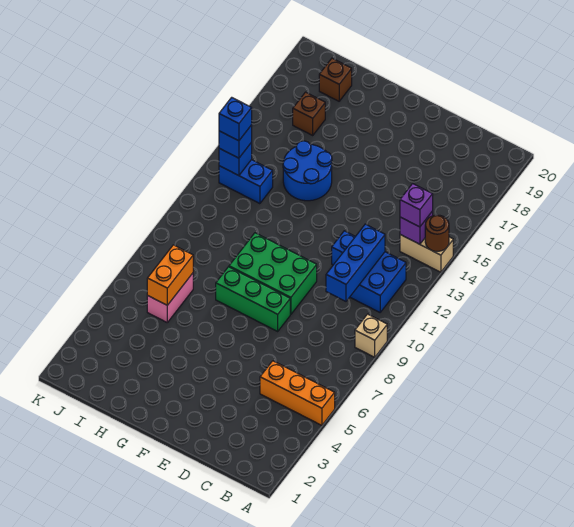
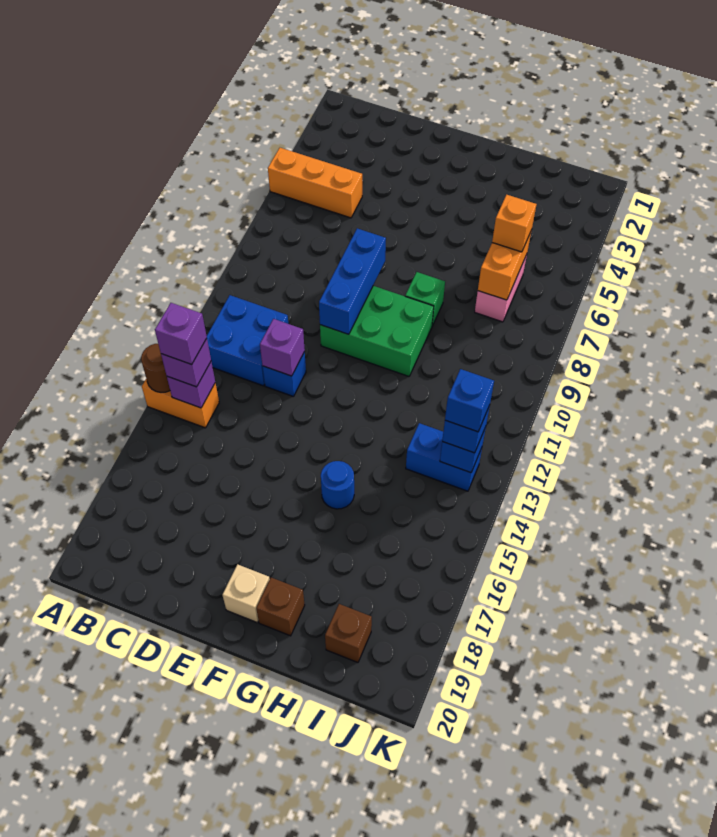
tan brick A9 level 1 -> tan brick F19 level 1
tan brick A14:B14 level 1 -> orange brick A14:B14 level 1
none -> purple brick B14 level 4
blue brick C10:C12 level 2 -> blue brick E8:E10 level 2
none -> purple brick D12 level 2
green brick E8:G8 level 1 -> green brick G8 level 1
blue round brick G14:H15 level 1 -> blue round brick G15 level 1
none -> orange brick I6 level 3
brown brick I17 level 1 -> brown brick G19 level 1

